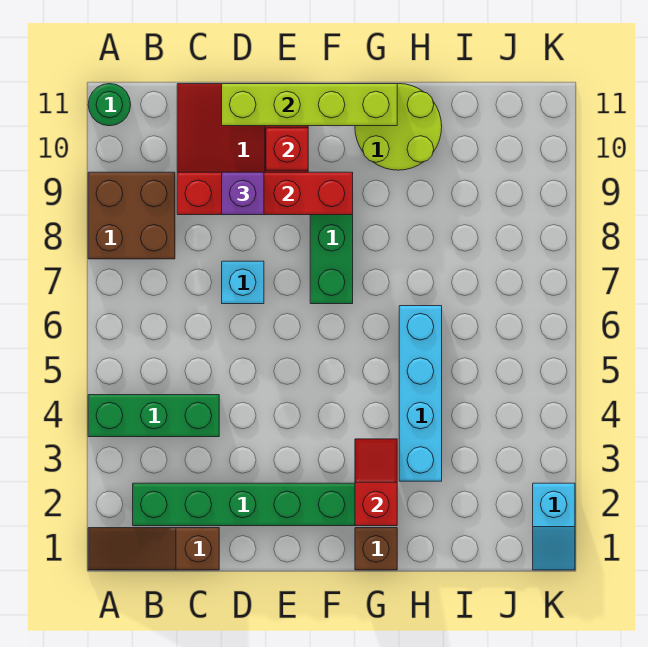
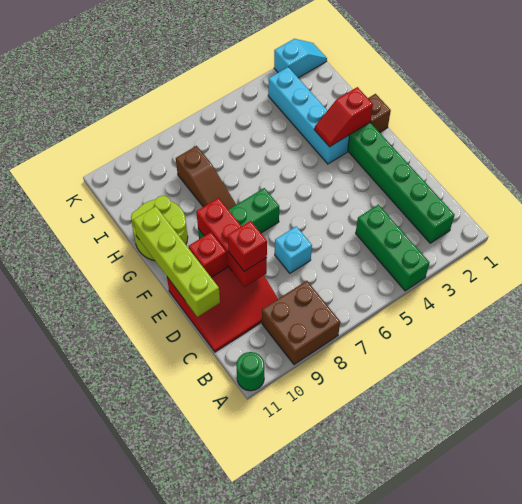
brown slope A1:C1 level 1 top C -> brown slope G8:I8 level 1 top I
red brick C9:F9 level 2 -> red brick D9:F9 level 2
purple brick D9 level 3 -> red brick D9 level 3
cyan brick H3:H6 level 1 -> cyan brick G3:J3 level 1

